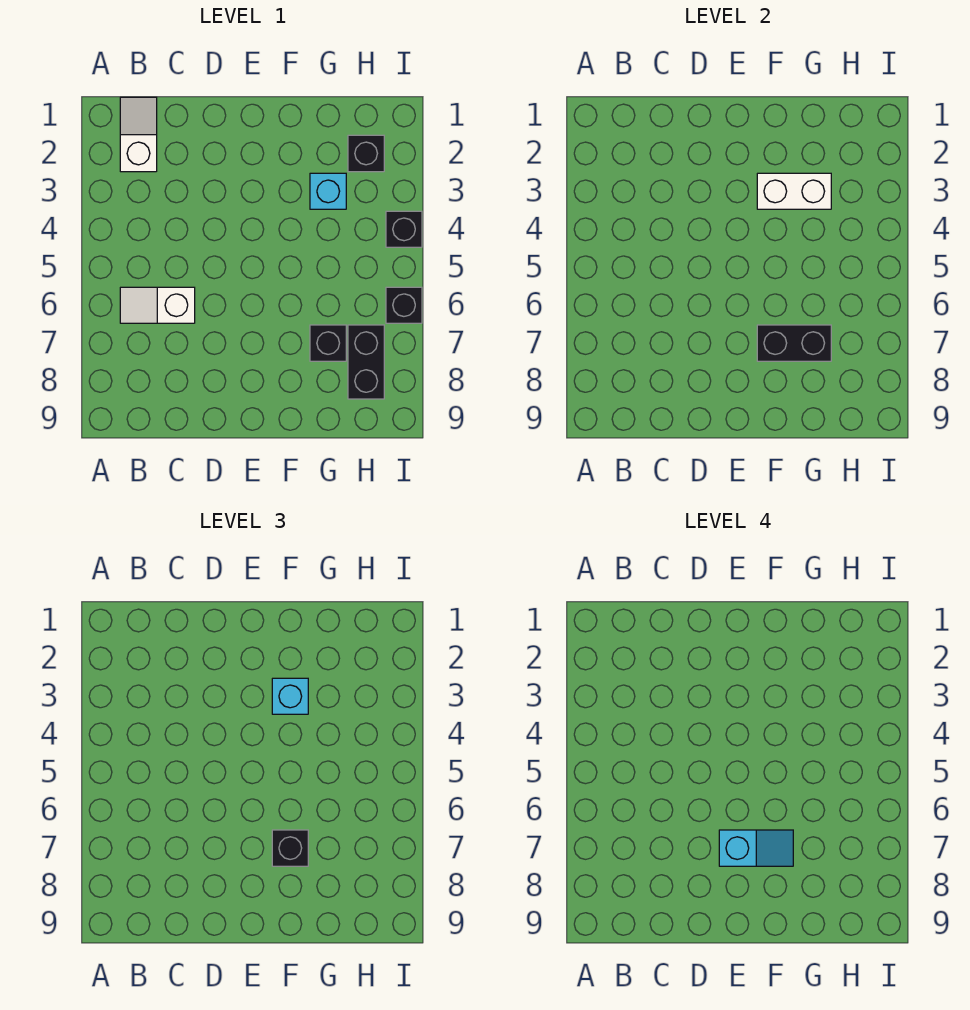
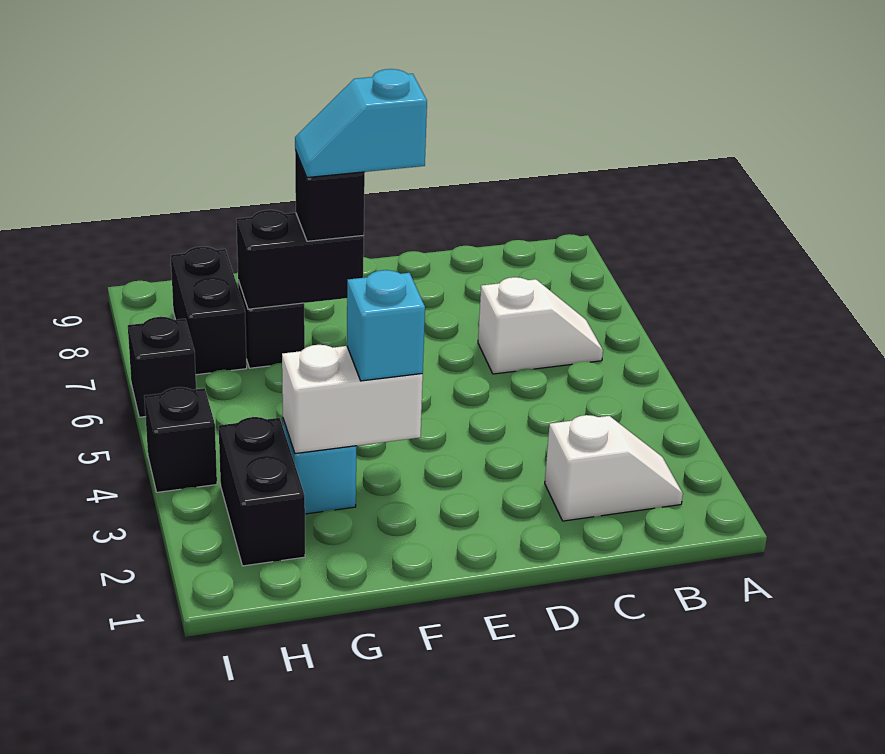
white slope B1:B2 level 1 top 2 -> white slope B2:C2 level 1 top C
black brick H2 level 1 -> black brick H2:H3 level 1

